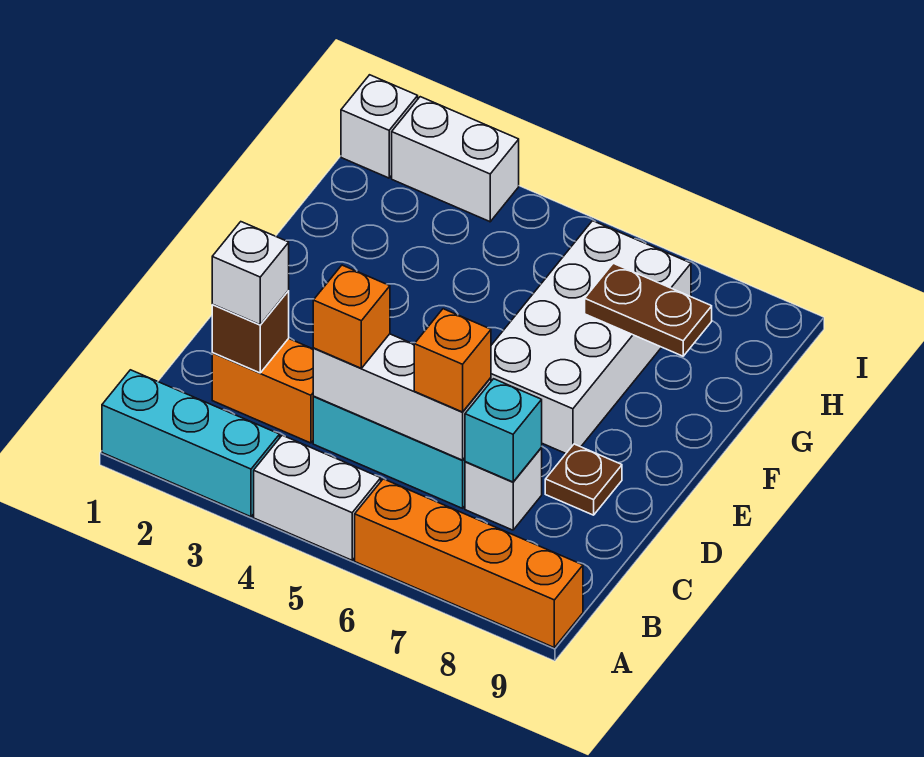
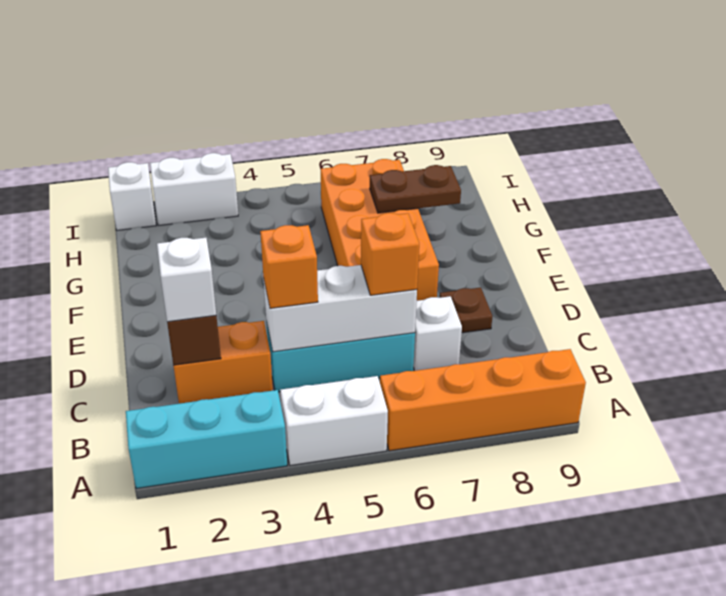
cyan brick C7 level 2 -> none
white brick E6:H7 level 1 -> orange brick E6:H7 level 1

